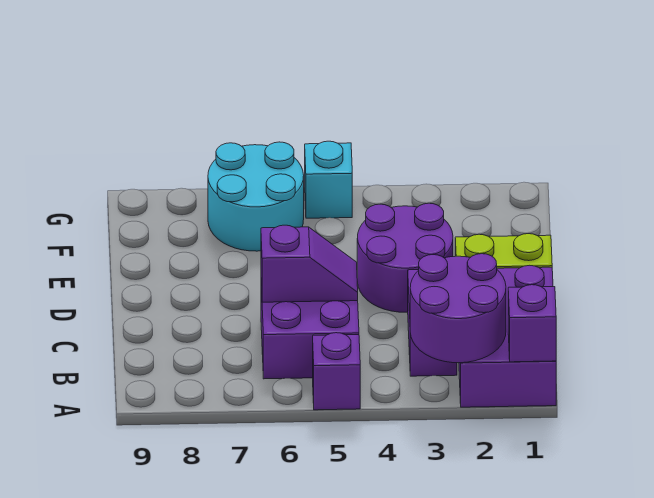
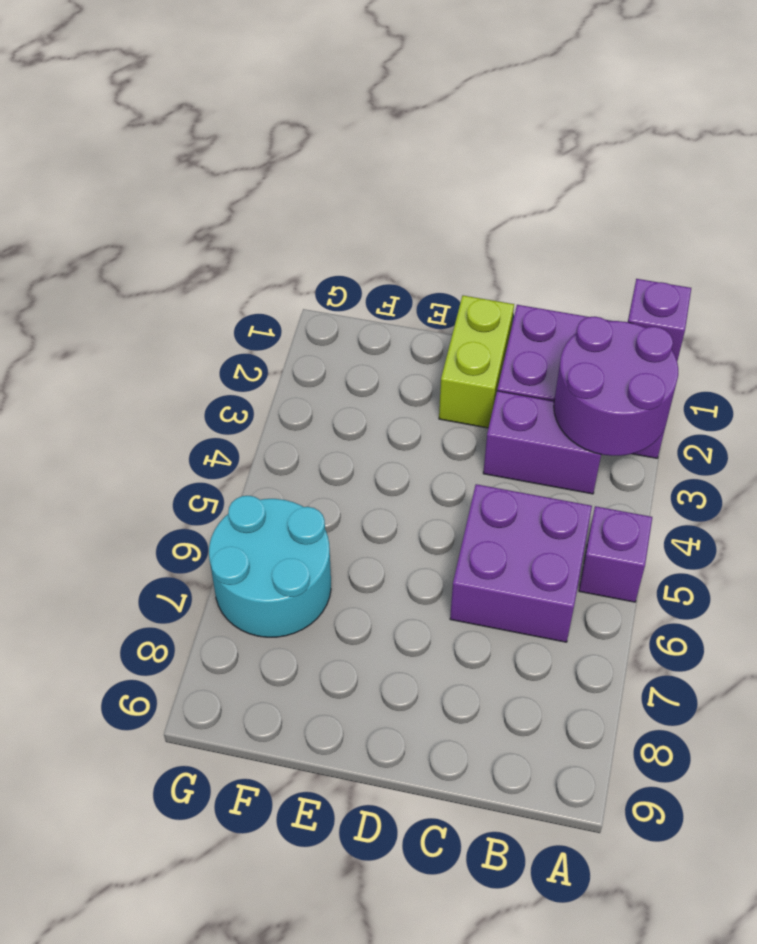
purple slope C5:C6 level 2 top 6 -> none
purple round brick D3:E4 level 1 -> none
cyan brick G5 level 1 -> none

